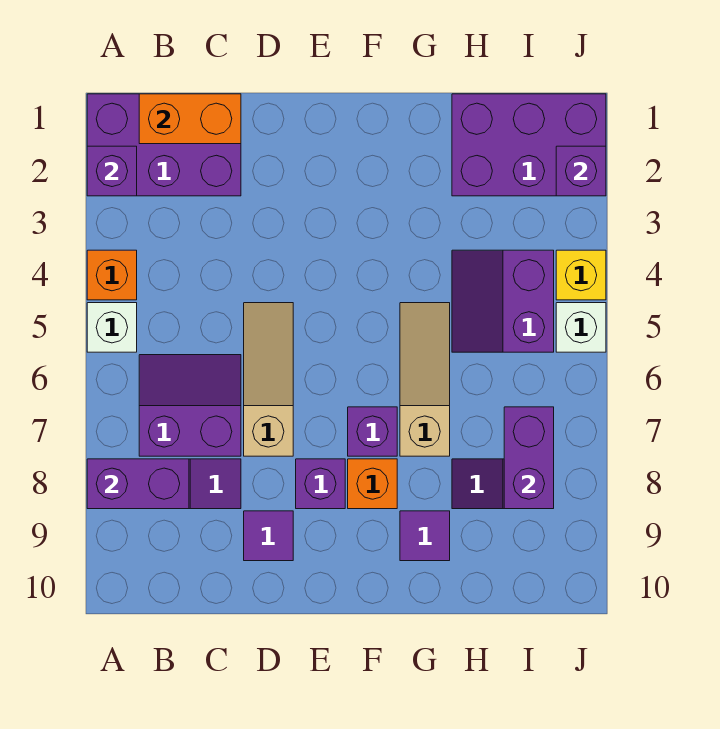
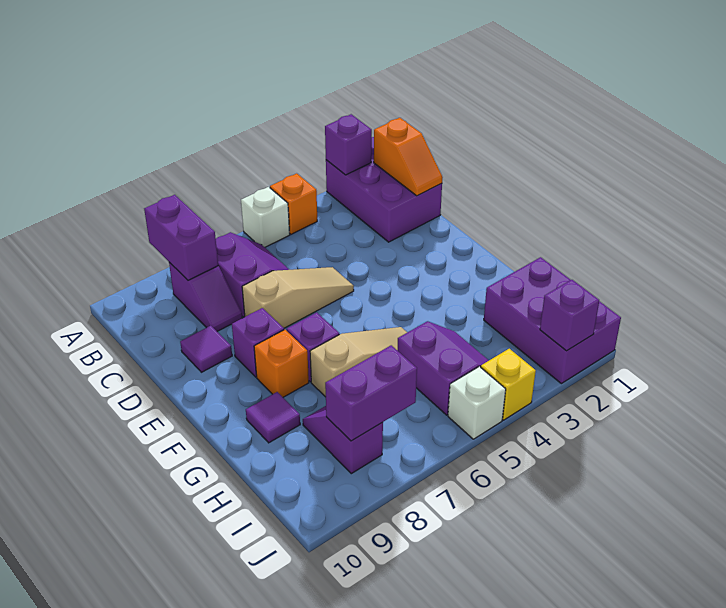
orange brick B1:C1 level 2 -> orange slope B1:C1 level 2 top B
purple slope H4:I5 level 1 top I -> purple slope H4:I5 level 1 top 5

